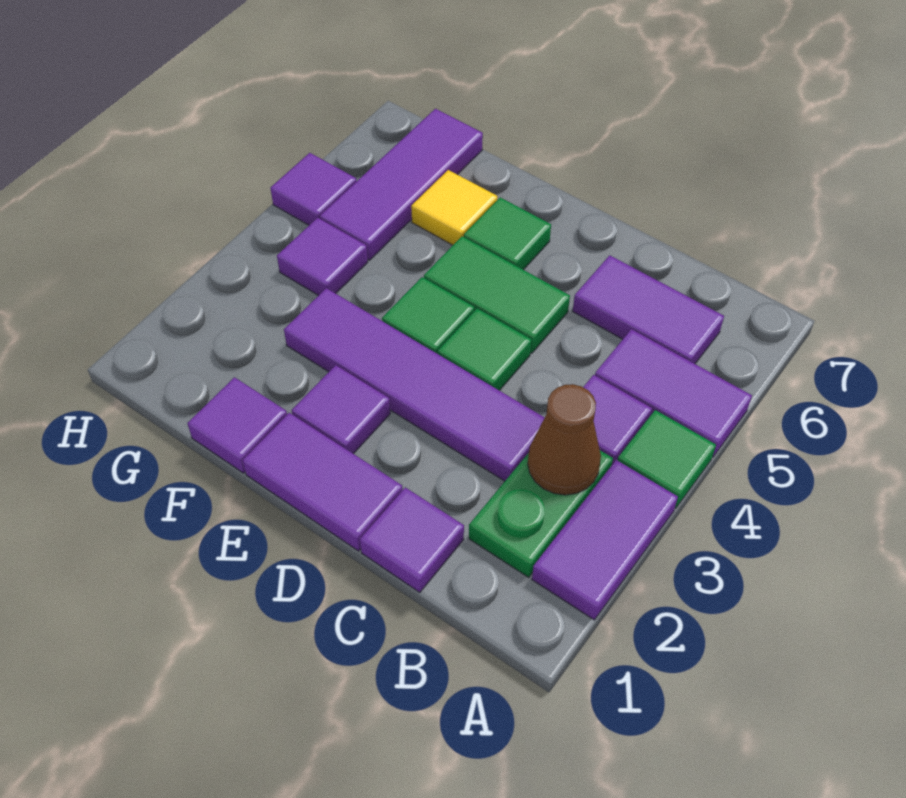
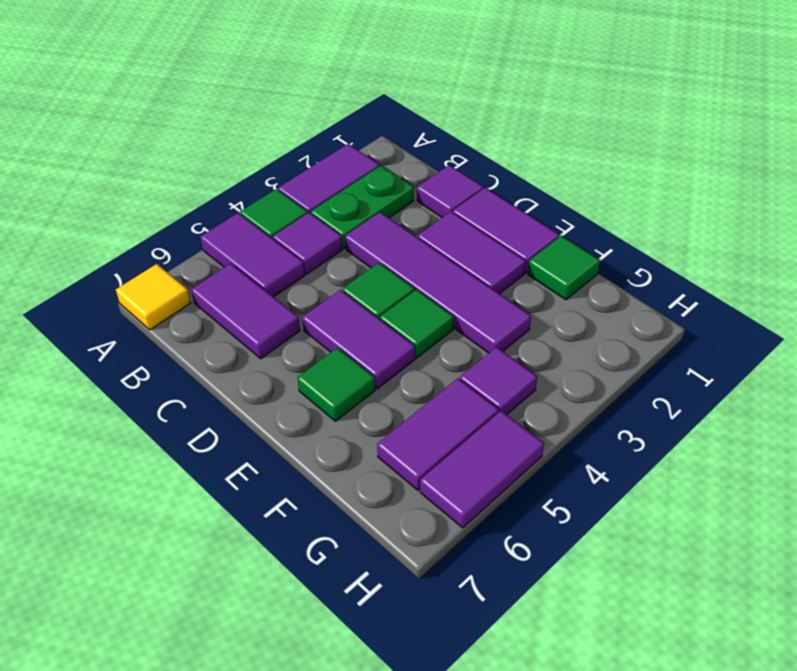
brown cone B3 level 2 -> none
green tile D5:E5 level 1 -> purple tile D5:E5 level 1
purple tile E2 level 1 -> purple tile D2:E2 level 1
purple tile F1 level 1 -> green tile F1 level 1
yellow tile F6 level 1 -> yellow tile A7 level 1
purple tile G5:G7 level 1 -> purple tile G5:G6 level 1
purple tile H5 level 1 -> purple tile H5:H6 level 1

